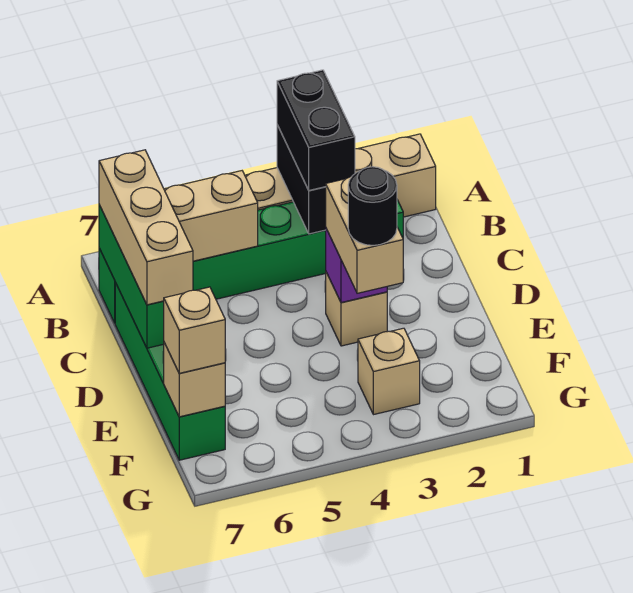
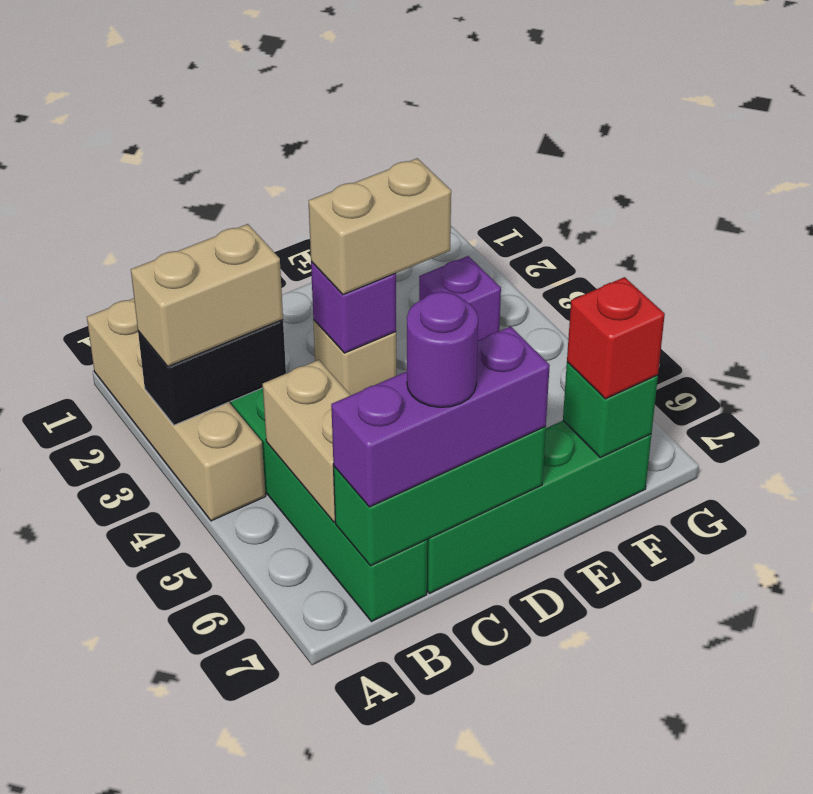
black brick A3:B3 level 3 -> tan brick A3:B3 level 3
tan brick B7:D7 level 3 -> purple brick B7:D7 level 3
none -> purple round brick C7 level 4
black round brick E3 level 4 -> none
tan brick F3 level 1 -> purple brick F3 level 1
tan brick F7 level 2 -> green brick F7 level 2
tan brick F7 level 3 -> red brick F7 level 3

